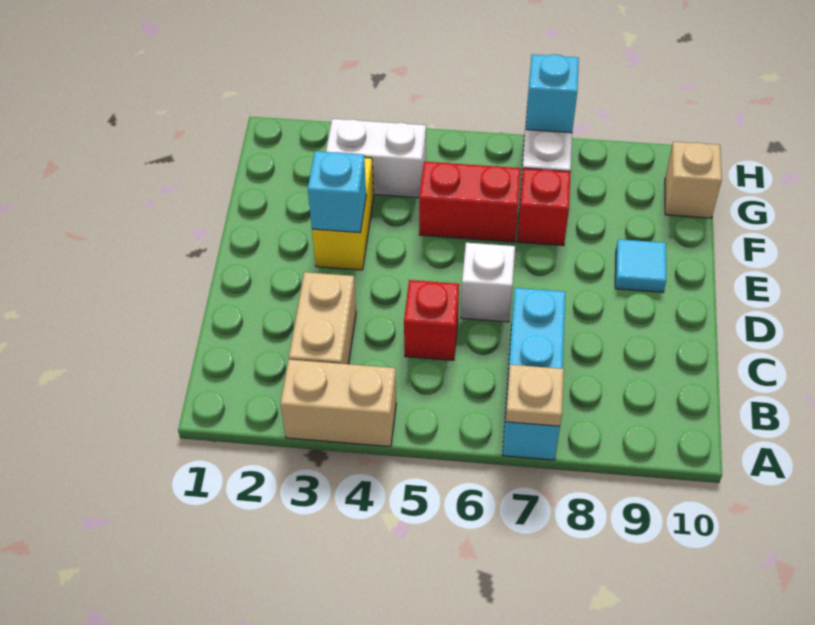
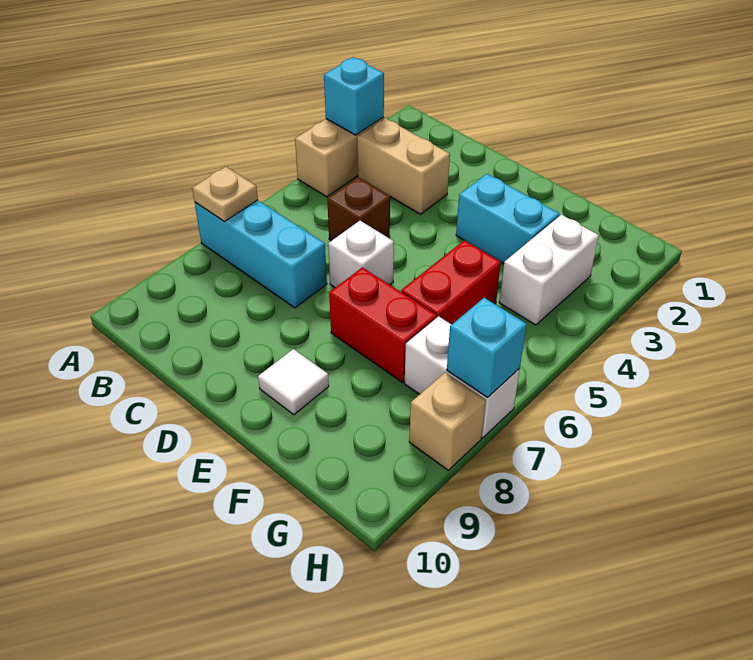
red brick C5 level 1 -> brown brick C5 level 1
yellow brick E3:F3 level 1 -> cyan brick E3:F3 level 1
cyan brick E3 level 2 -> cyan brick A3 level 2
cyan tile E9 level 1 -> white tile E9 level 1
red brick F7 level 1 -> red brick E7:F7 level 1
tan brick G10 level 1 -> tan brick H8 level 1

